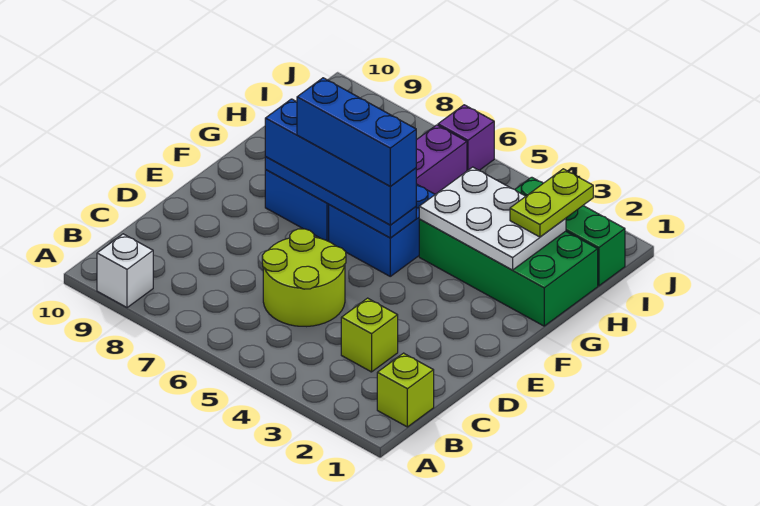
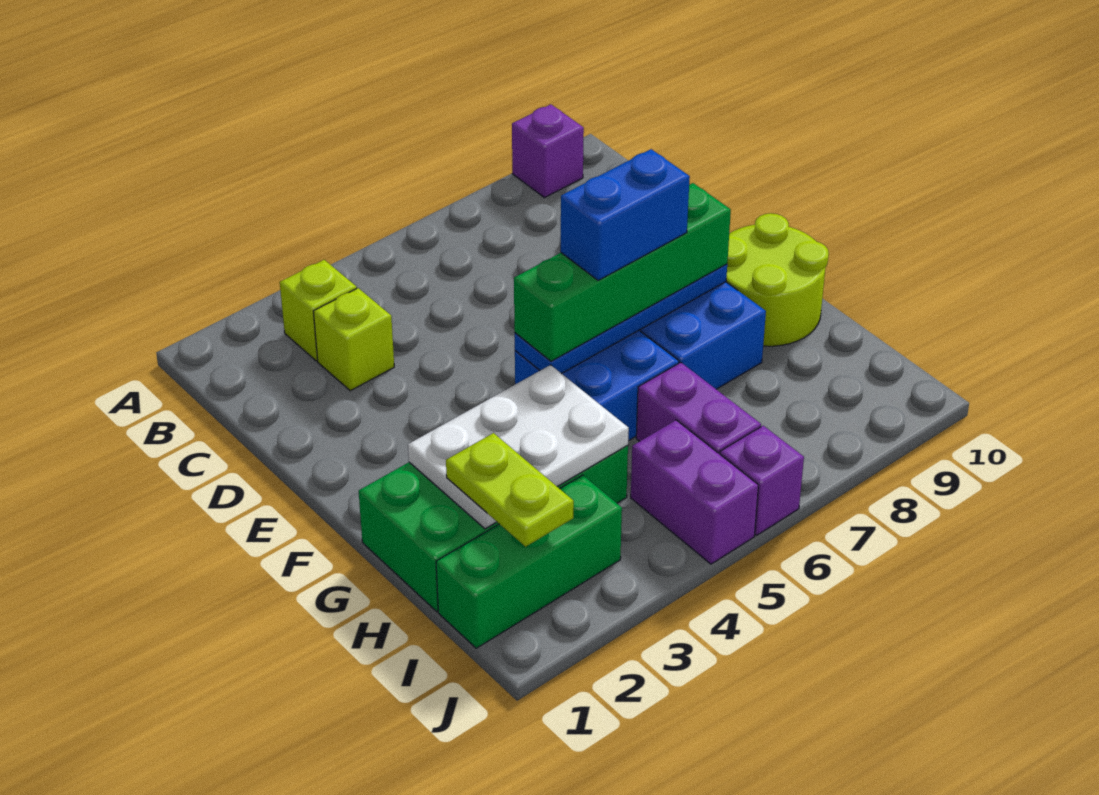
white brick A9 level 1 -> purple brick A9 level 1
lime brick B1 level 1 -> lime brick B3 level 1
lime round brick C5:D6 level 1 -> lime round brick F9:G10 level 1
blue brick F5:F8 level 3 -> green brick F5:F8 level 3
blue brick F5:F7 level 4 -> blue brick F6:F7 level 4
none -> purple brick I5:J5 level 1

